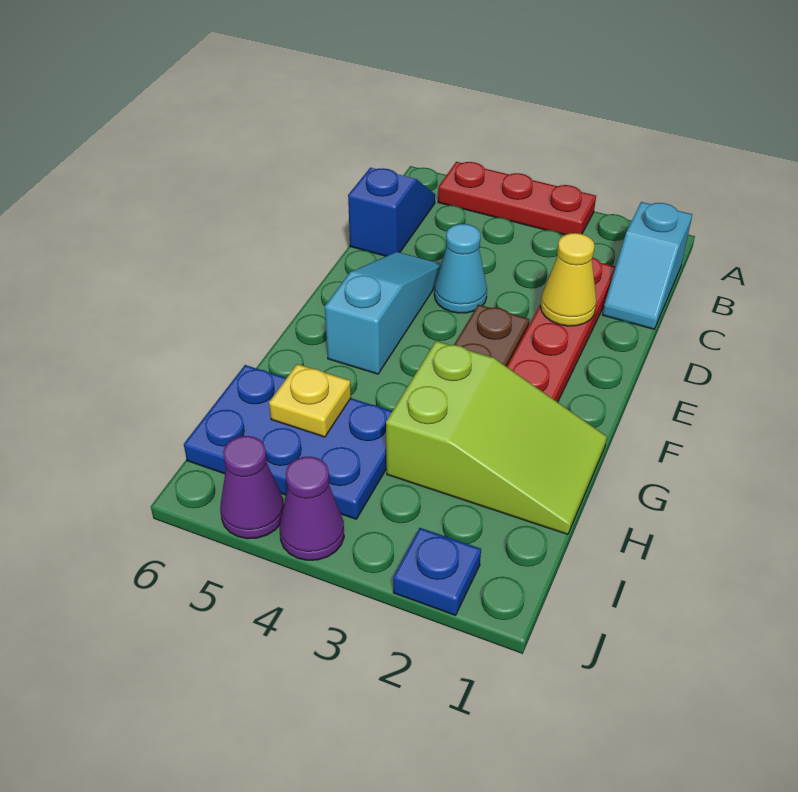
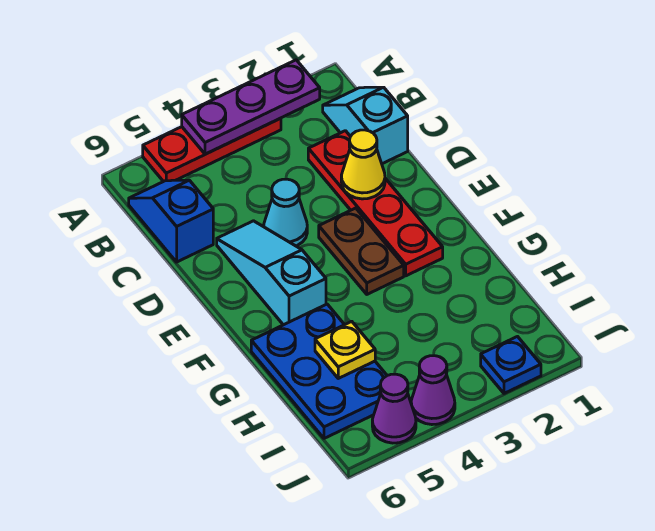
none -> purple plate A2:A4 level 2
cyan slope B1:C1 level 1 top B -> cyan slope B1:C1 level 1 top C
lime slope G1:H3 level 1 top 3 -> none
blue plate H4:I6 level 1 -> blue plate G5:I6 level 1

